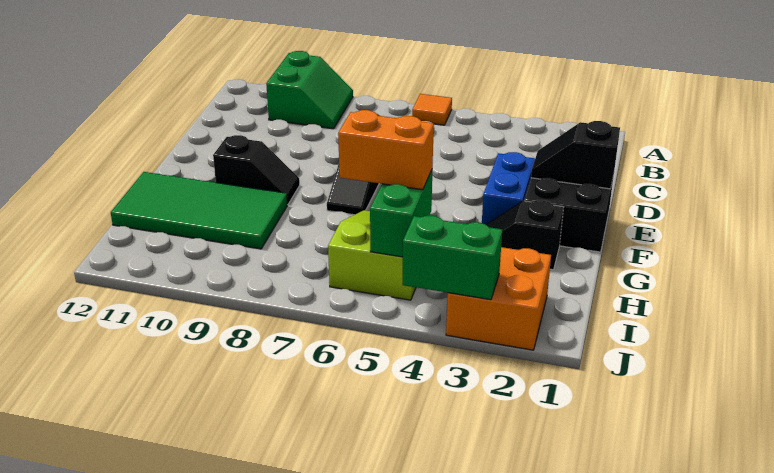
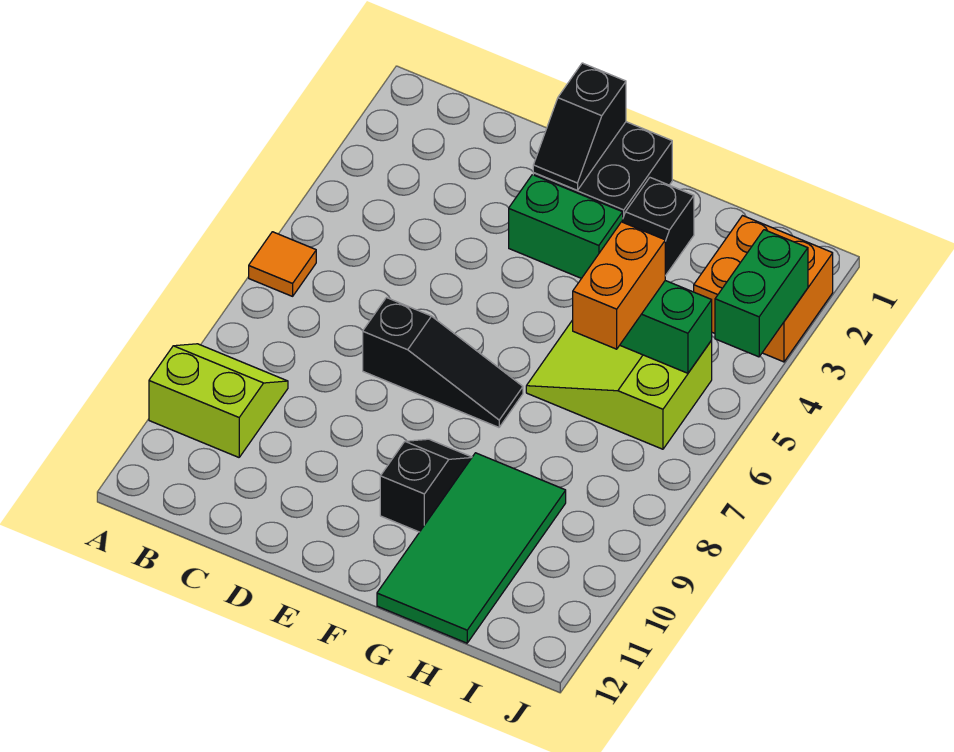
green slope A9:B10 level 1 top 10 -> lime slope A9:B10 level 1 top 10
blue brick E3:F3 level 1 -> green brick E3:F3 level 1

